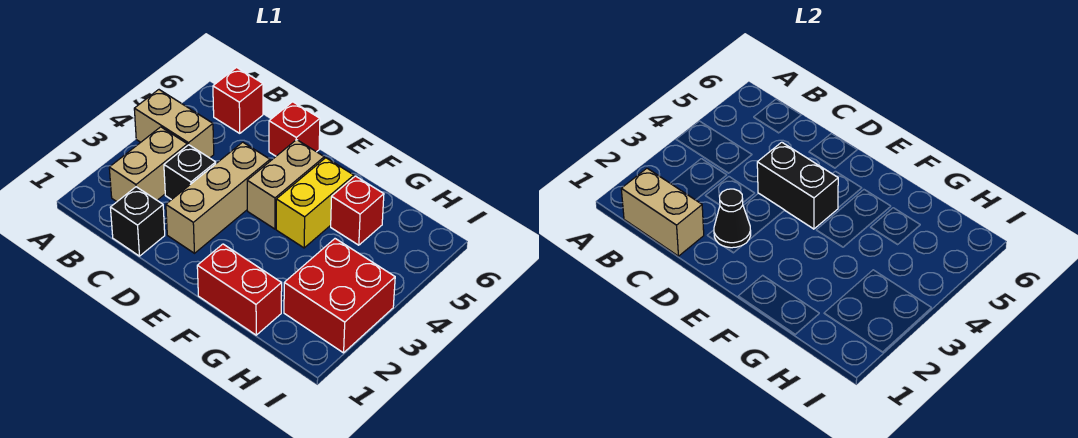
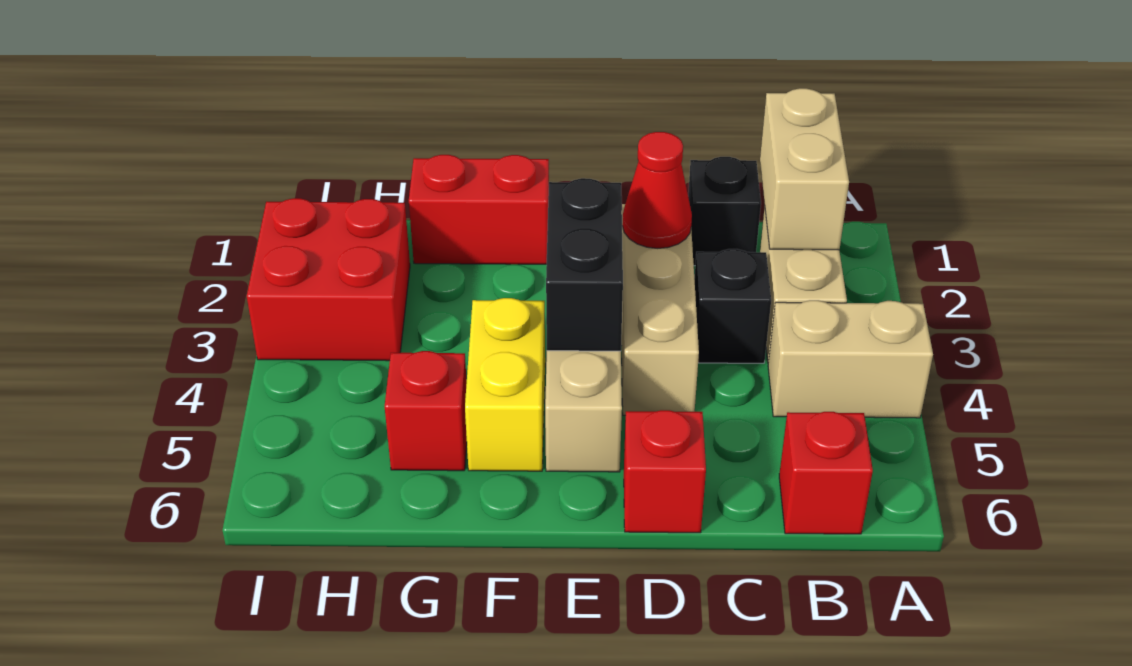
tan brick B1:C1 level 2 -> tan brick B1:B2 level 2
black cone D2 level 2 -> red cone D2 level 2
black brick D4:E4 level 2 -> black brick E3:E4 level 2

